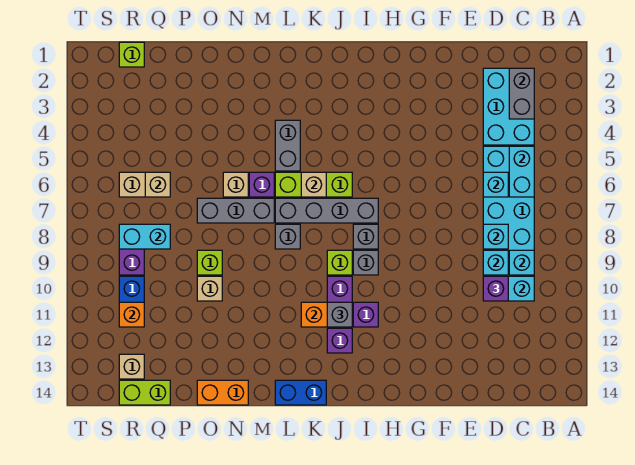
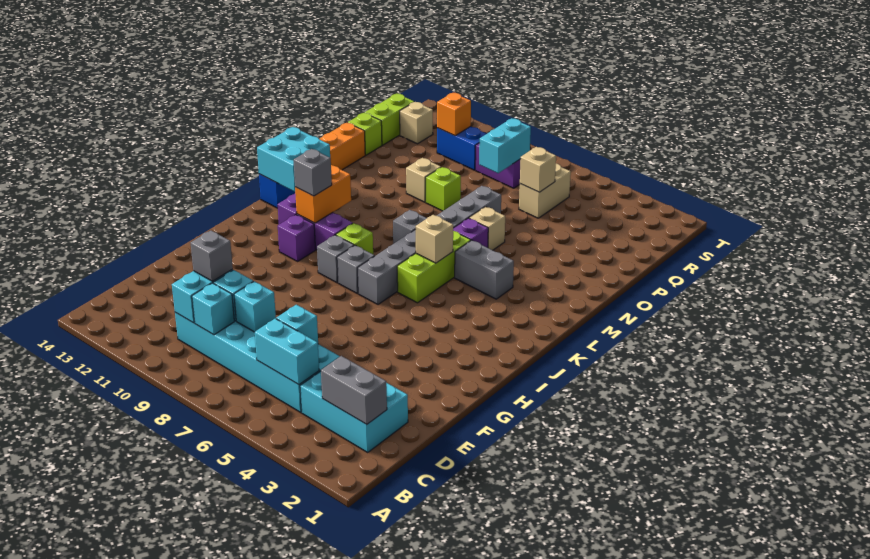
purple brick D10 level 3 -> grey brick D10 level 3
none -> cyan brick K13:L14 level 2
lime brick R1 level 1 -> lime brick P14 level 1

